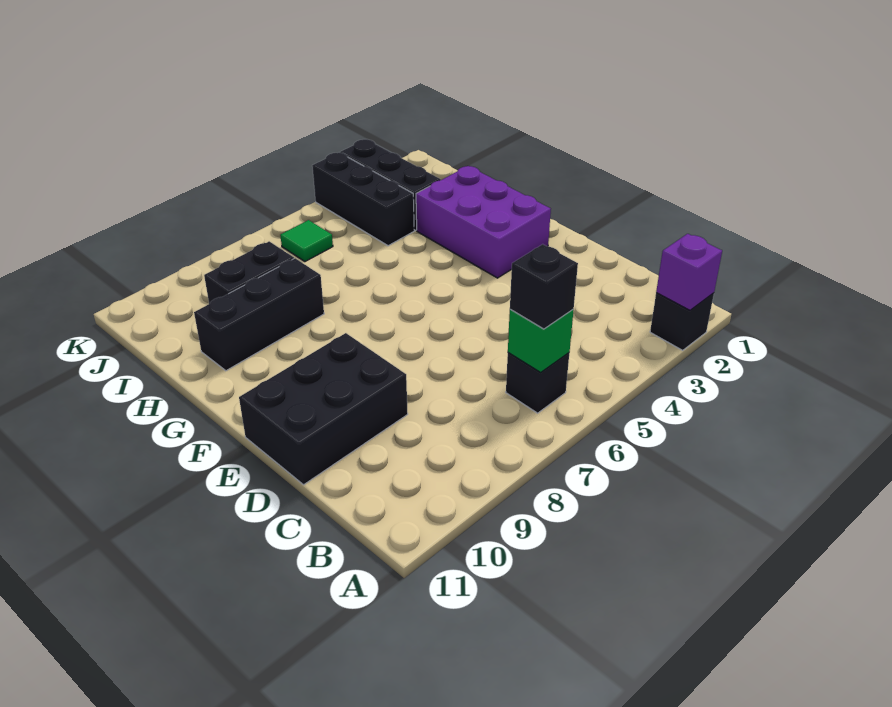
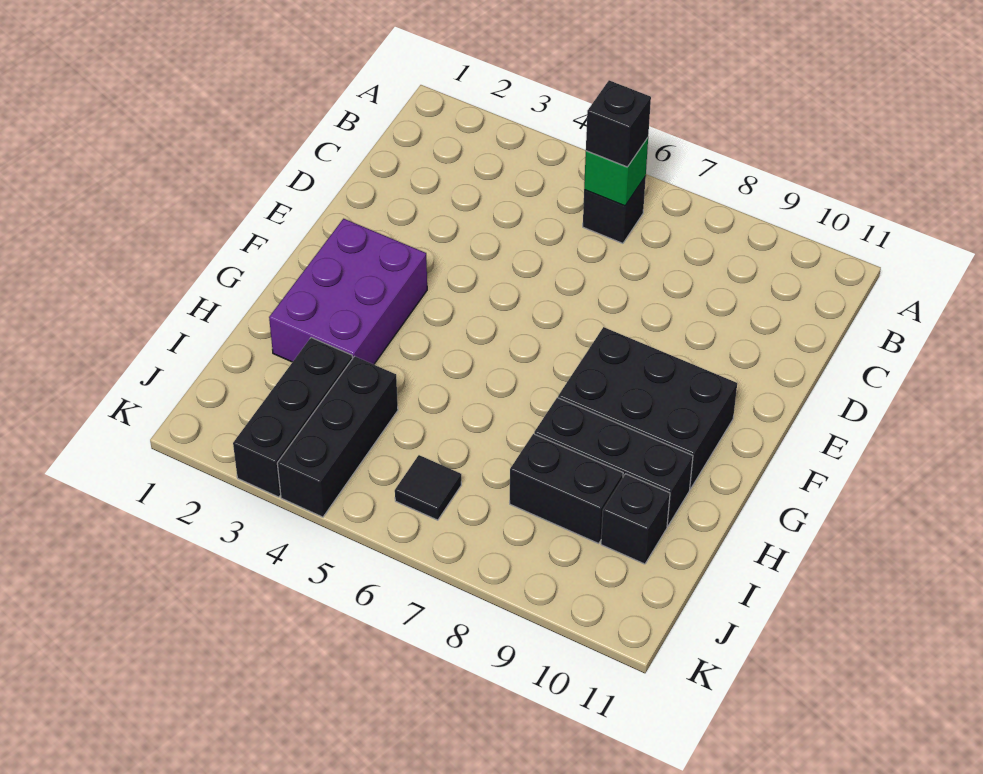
black brick A2 level 1 -> black brick I10 level 1
purple brick A2 level 2 -> none
black brick D9:E11 level 1 -> black brick F8:G10 level 1
green tile J6 level 1 -> black tile J6 level 1

